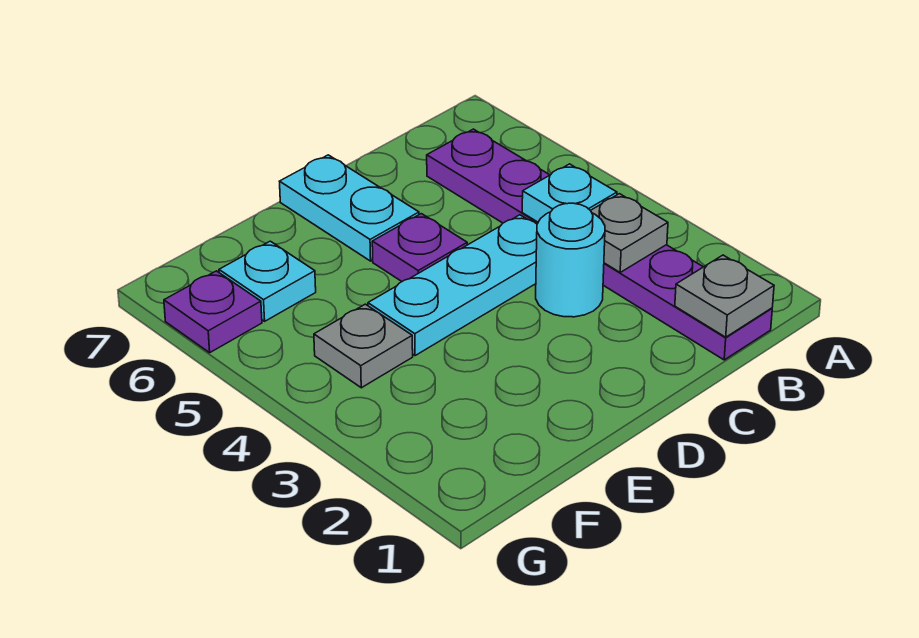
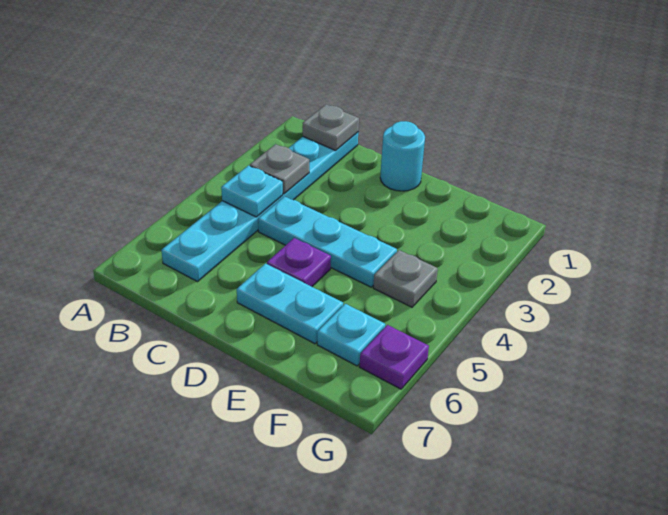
purple plate B1:B6 level 1 -> cyan plate B1:B6 level 1
cyan round brick C3 level 1 -> cyan round brick D1 level 1
cyan plate D6:D7 level 1 -> cyan plate D6:E6 level 1

